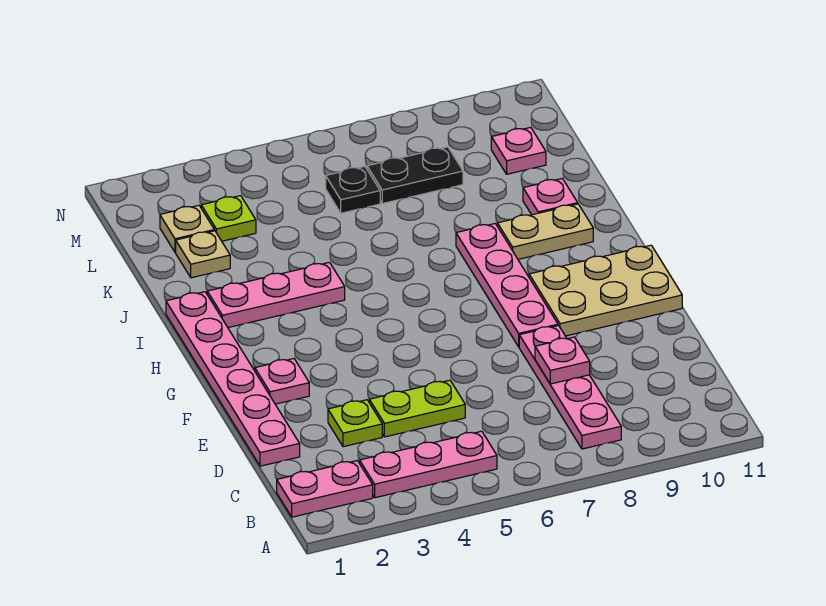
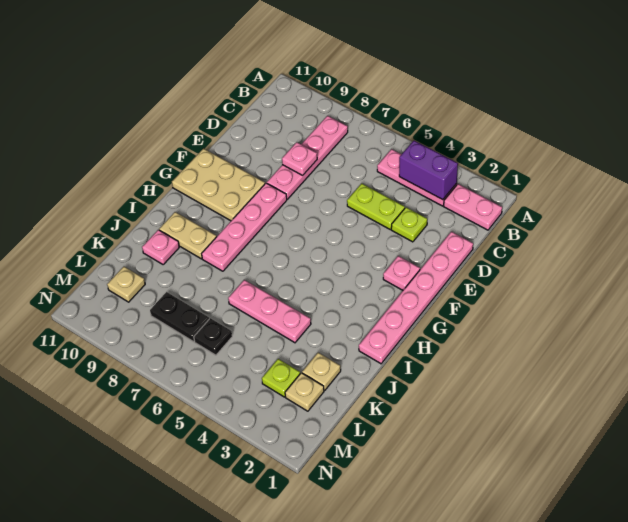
none -> purple brick B3:B4 level 2
pink plate I2:I4 level 1 -> pink plate J4:J6 level 1
pink plate L10 level 1 -> tan plate L10 level 1

